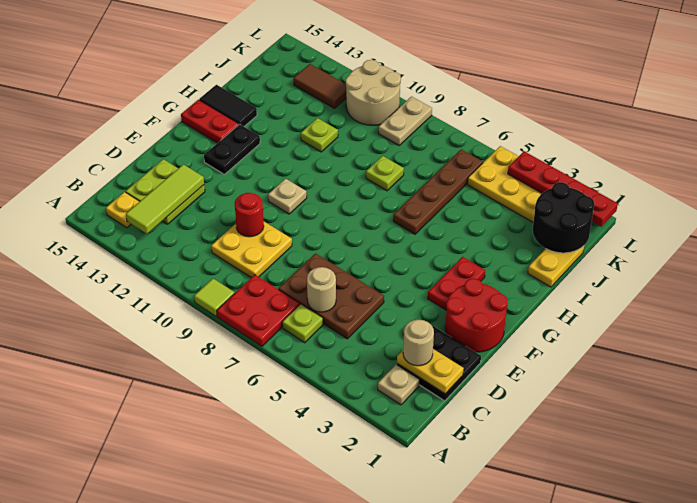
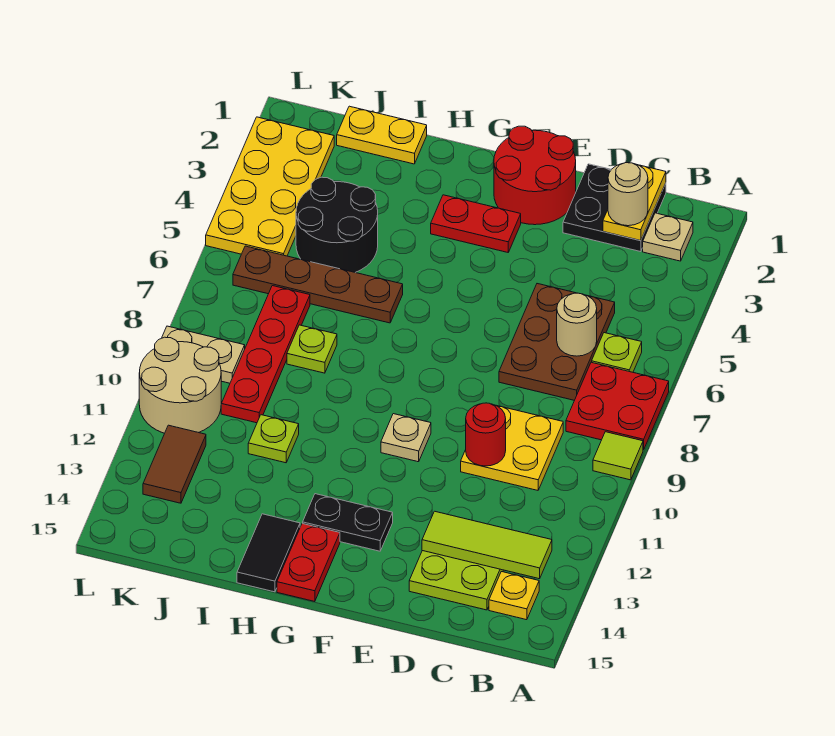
black round brick J1:K2 level 2 -> black round brick I4:J5 level 1
red plate L1:L4 level 2 -> red plate J7:J10 level 1

